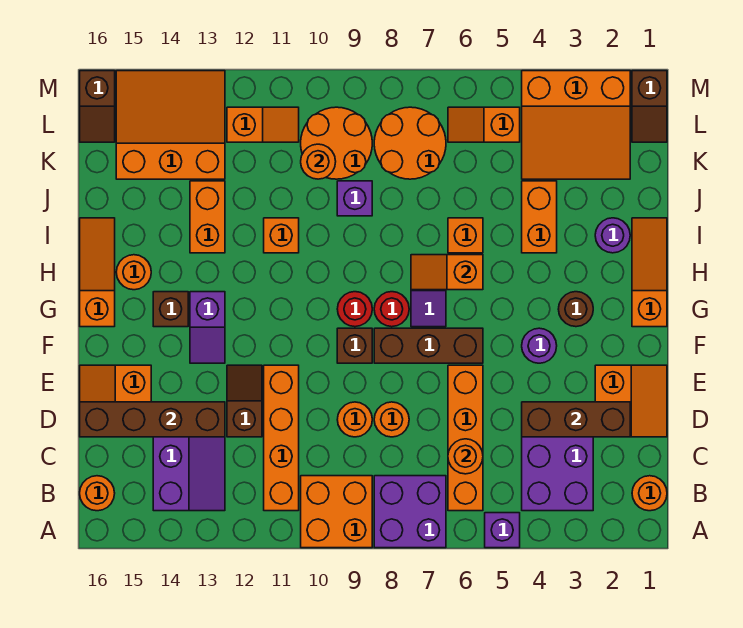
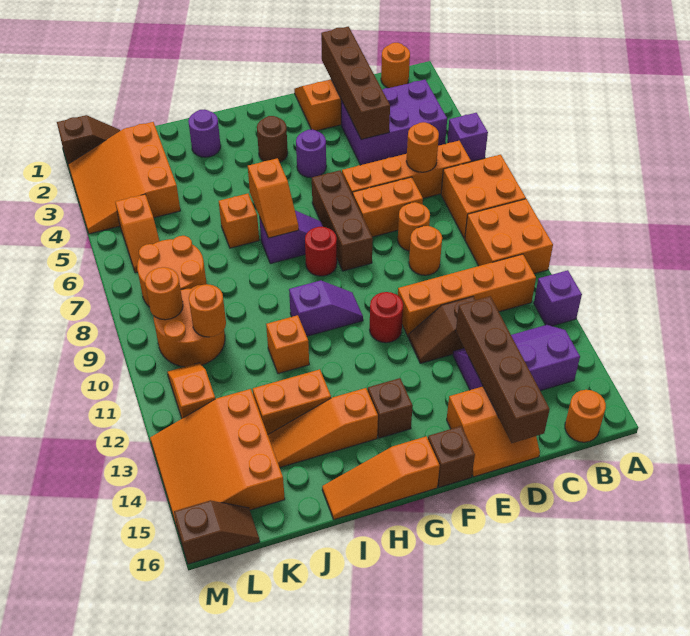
purple brick A7:B8 level 1 -> orange brick A7:B8 level 1
brown brick D2:D4 level 2 -> brown brick D1:D4 level 2
brown brick F9 level 1 -> brown brick F16 level 1
purple slope F13:G13 level 1 top G -> purple slope G10:H10 level 1 top H
orange slope G1:I1 level 1 top G -> orange slope H14:J14 level 1 top H
red round brick G9 level 1 -> red round brick F11 level 1
orange round brick H15 level 1 -> orange round brick L9 level 2
orange brick I4:J4 level 1 -> orange brick D7:E7 level 1
purple brick J9 level 1 -> purple brick A12 level 1
orange slope K2:M4 level 1 top M -> orange slope K2:M4 level 1 top K

